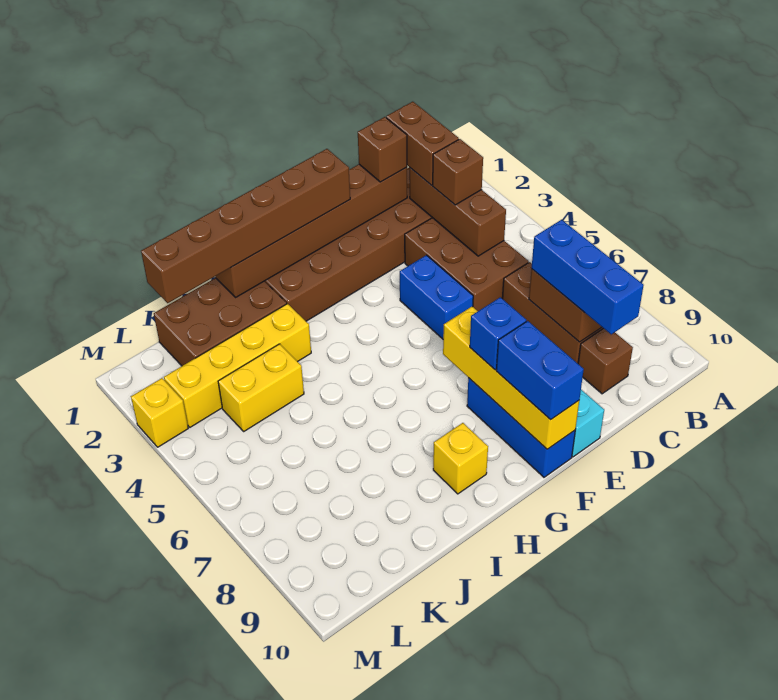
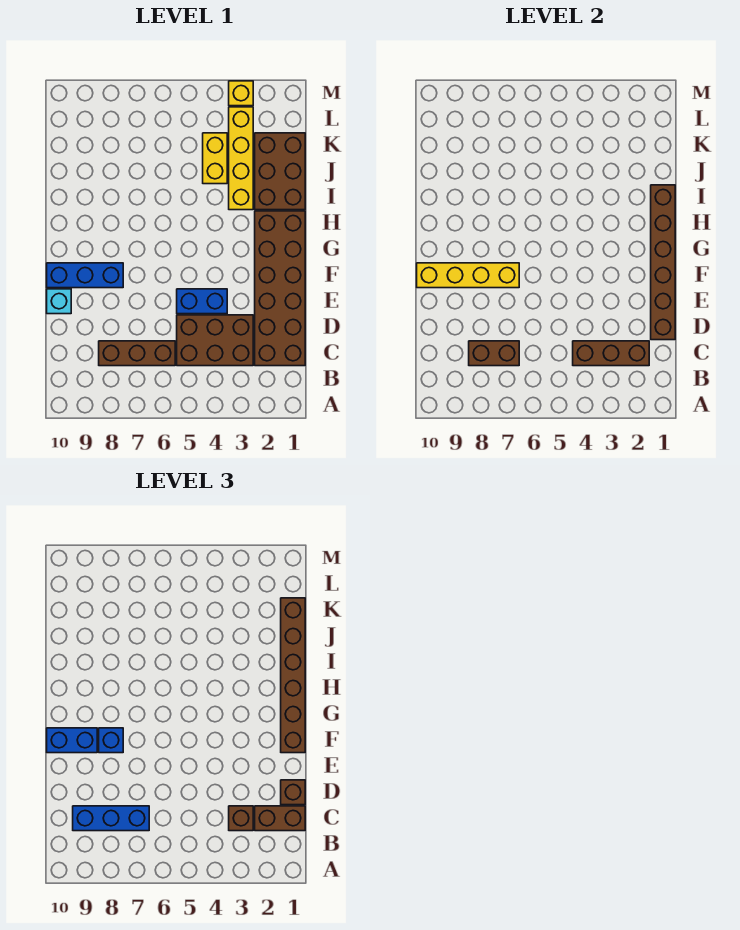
brown brick C9 level 1 -> none
yellow brick H9 level 1 -> none

